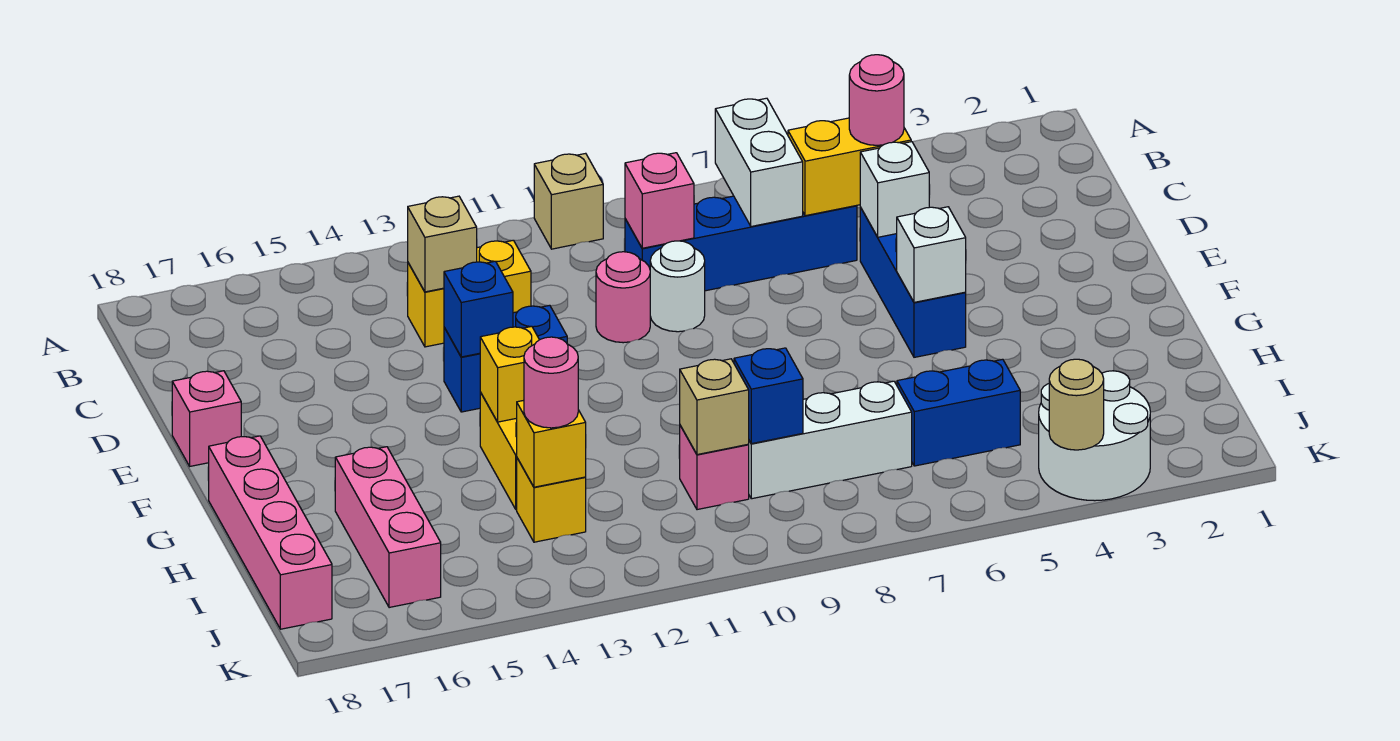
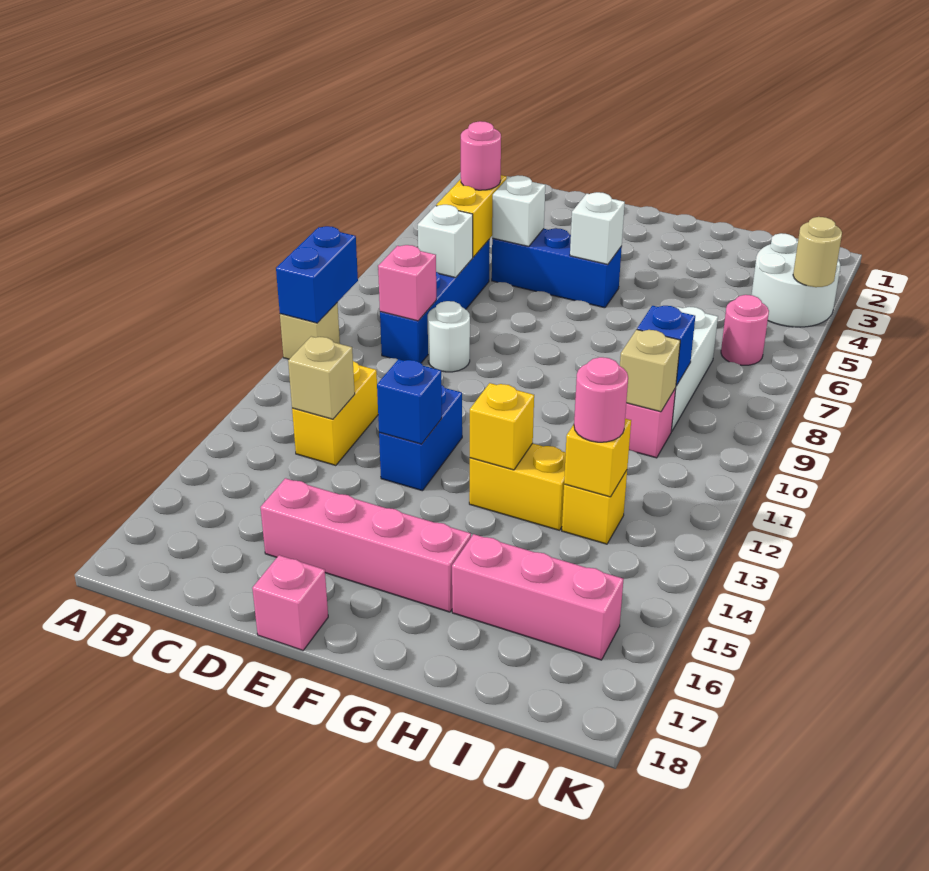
white brick B7:C7 level 2 -> white brick C7 level 2
pink round brick D10 level 1 -> pink round brick J6 level 1
pink brick G18:J18 level 1 -> pink brick D16:G16 level 1
blue brick I5:I6 level 1 -> blue brick A9:A10 level 2

